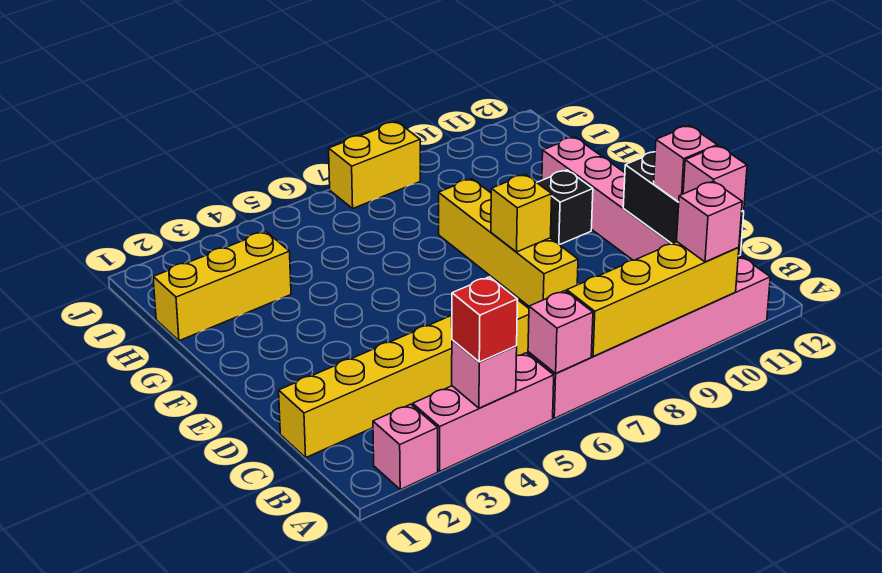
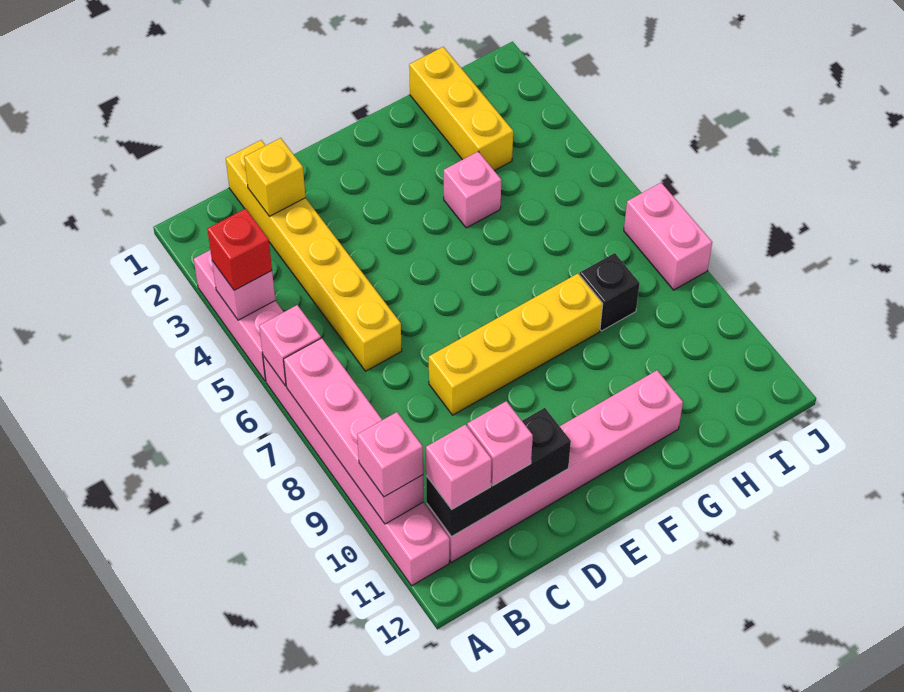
pink brick A2 level 1 -> pink brick G4 level 1
yellow brick A7:A10 level 2 -> pink brick A7:A10 level 2
yellow brick E8 level 2 -> yellow brick C2 level 2
black brick F10 level 1 -> black brick H8 level 1
yellow brick J7:J8 level 1 -> pink brick J7:J8 level 1

